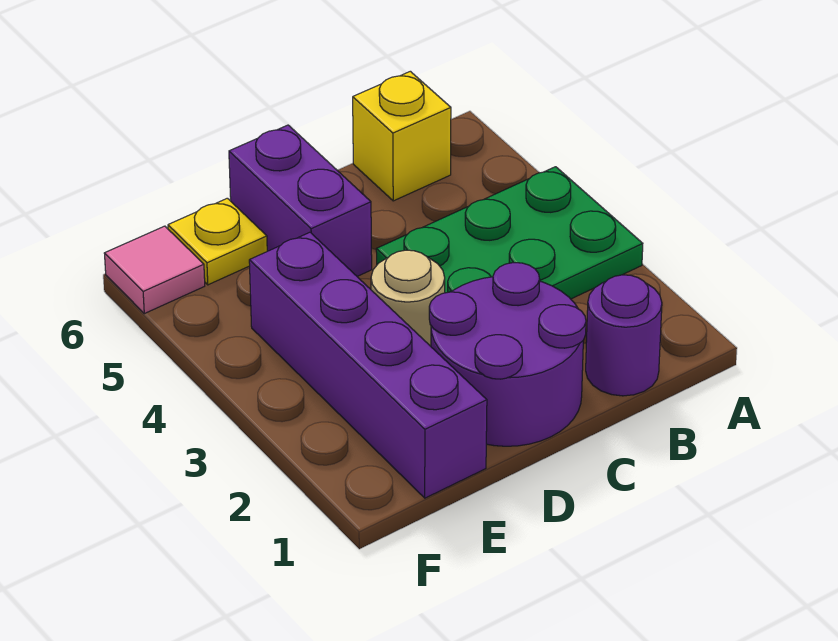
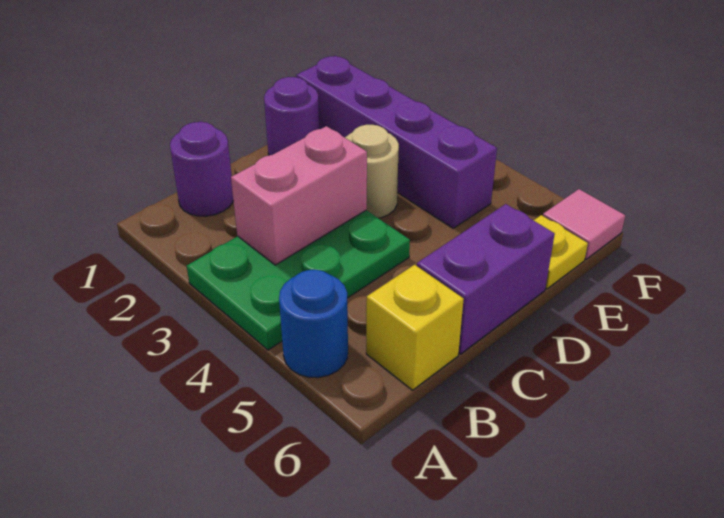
none -> blue round brick A5 level 1
none -> pink brick B3:C3 level 2
purple round brick C1:D2 level 1 -> purple round brick D1 level 1
purple brick D5:D6 level 1 -> purple brick C6:D6 level 1

